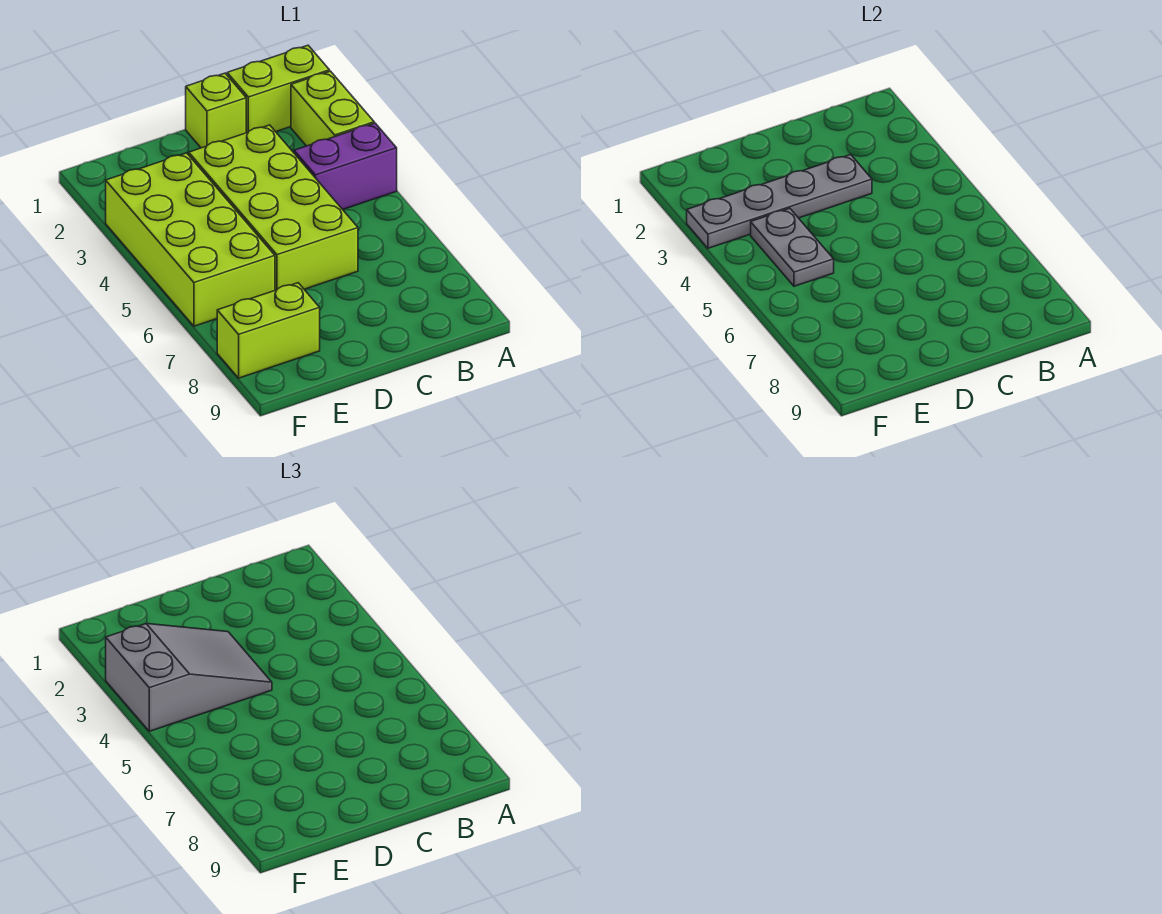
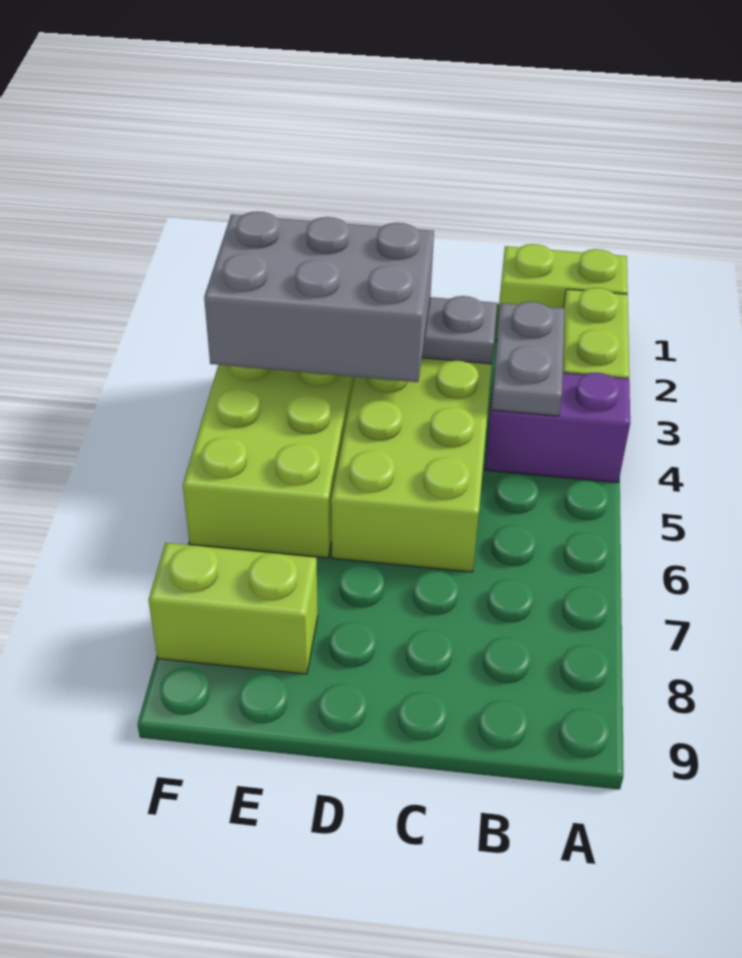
lime brick C1 level 1 -> none
grey slope D3:F4 level 3 top F -> grey brick D3:F4 level 3
grey plate E4:E5 level 2 -> grey plate B3:B4 level 2

